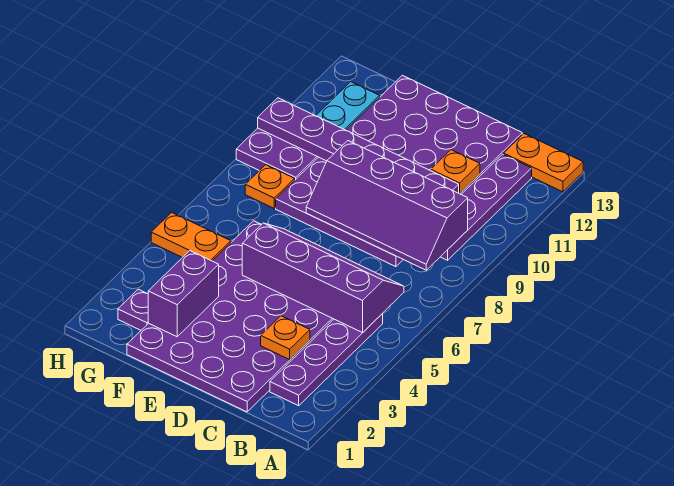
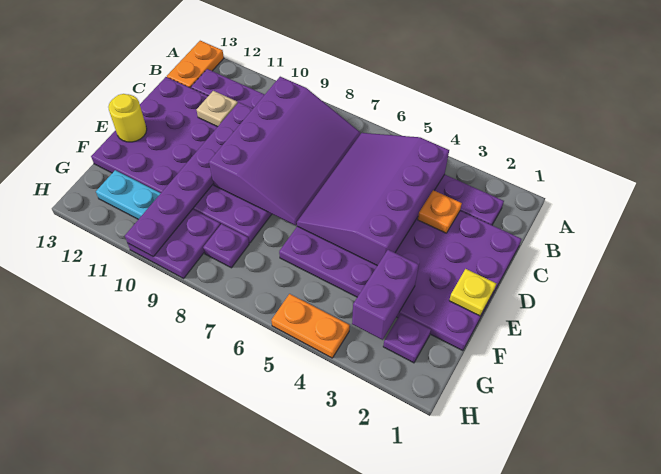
purple slope B5:E6 level 2 top 5 -> purple slope B4:E6 level 2 top 4
purple slope B8:E9 level 2 top 9 -> purple slope B7:E9 level 2 top 9
orange plate C11 level 2 -> tan plate C11 level 2
none -> yellow plate E1 level 2
none -> yellow round brick E13 level 2
purple brick F2:F3 level 2 -> purple brick F3:G3 level 2
orange plate G5:H5 level 1 -> orange plate H4:H5 level 1
orange plate G8 level 1 -> purple plate G8 level 1

